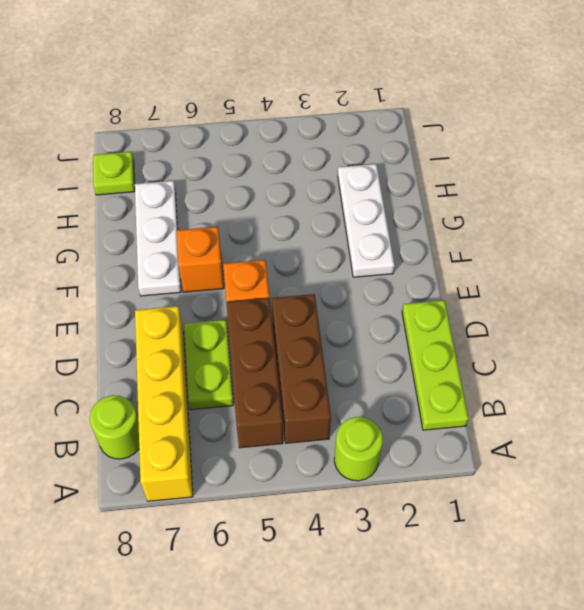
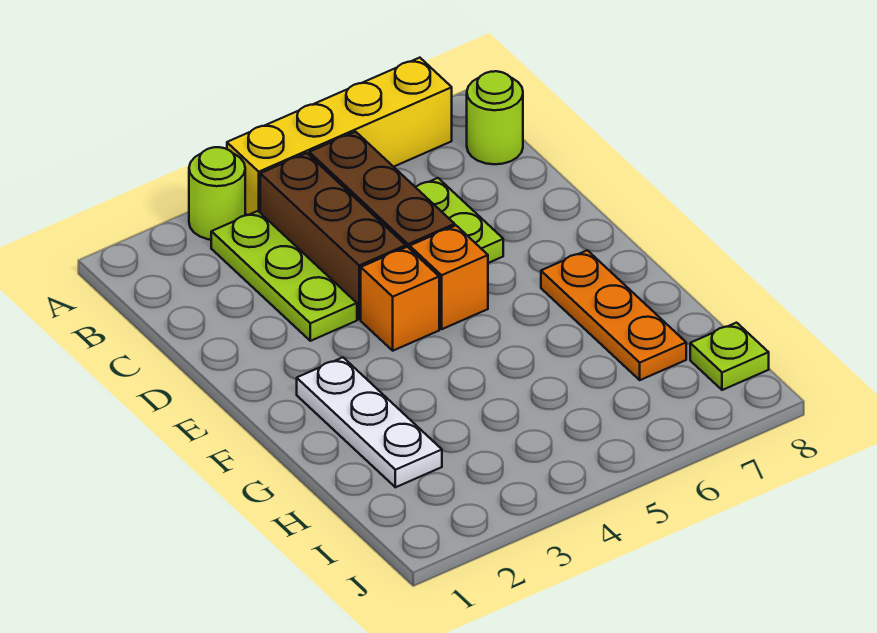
yellow brick A7:D7 level 1 -> yellow brick A4:A7 level 1
lime plate B1:D1 level 1 -> lime plate B3:D3 level 1
orange brick F6 level 1 -> orange brick E4 level 1
white plate F7:H7 level 1 -> orange plate F7:H7 level 1

